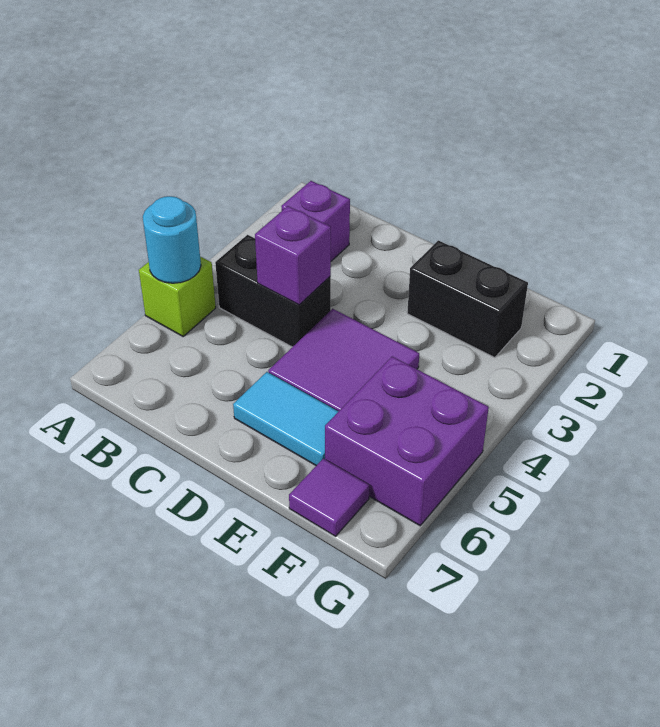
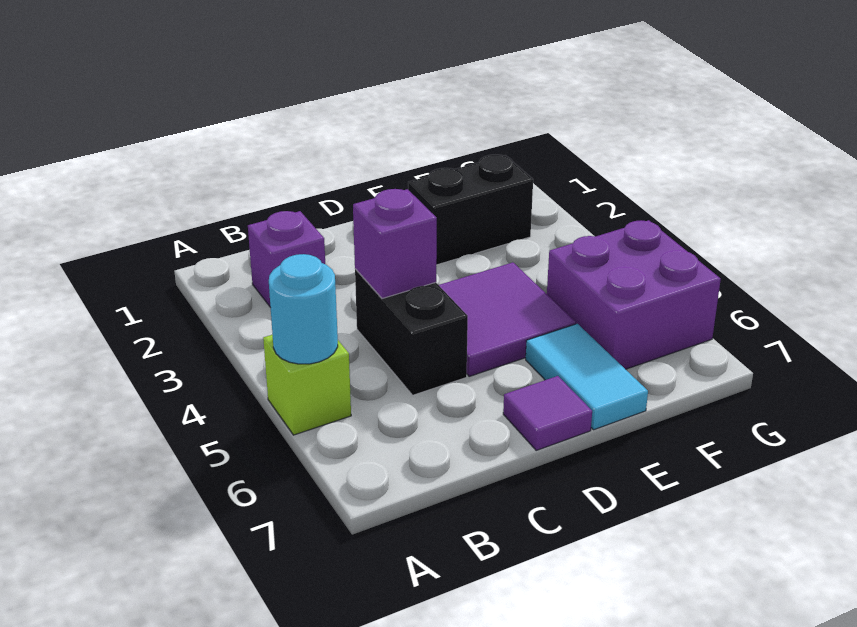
black brick B4:C4 level 1 -> black brick C4:C5 level 1
cyan tile D6:E6 level 1 -> cyan tile E6:E7 level 1
purple tile F7 level 1 -> purple tile D7 level 1

